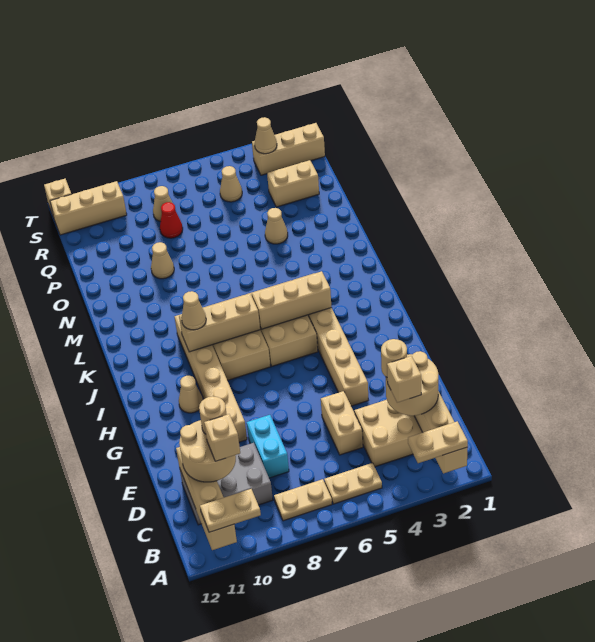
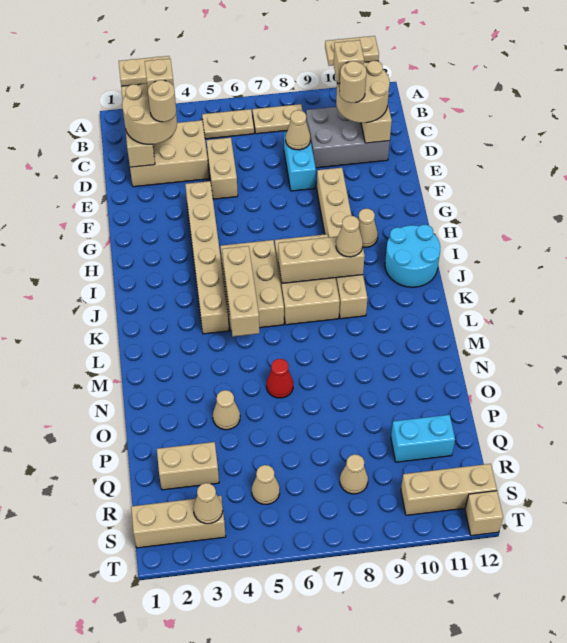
none -> cyan round brick I11:J12 level 1
tan brick J4:J6 level 2 -> tan brick J5:L5 level 2
tan cone O9 level 1 -> tan cone D8 level 2
red cone Q8 level 1 -> red cone N6 level 1
none -> cyan brick Q10:Q11 level 1

